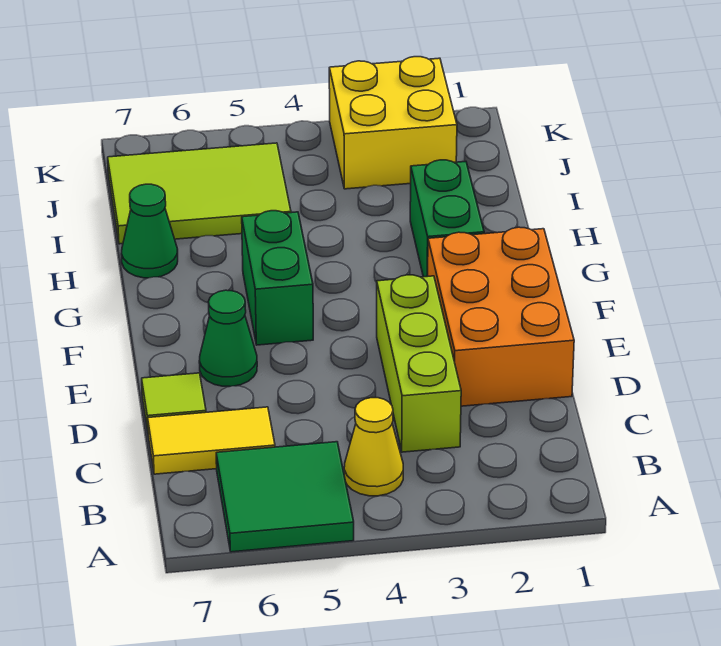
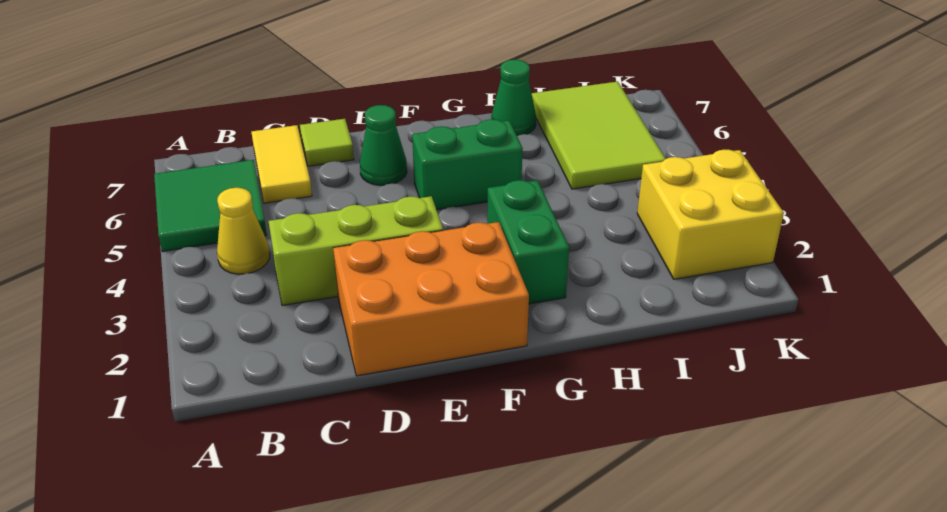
green brick G2:H2 level 1 -> green brick G2:G3 level 1

